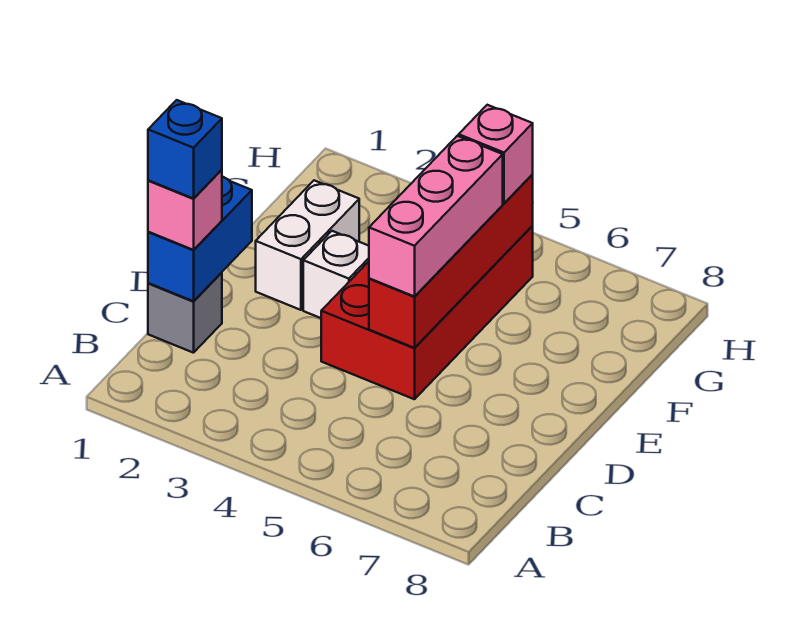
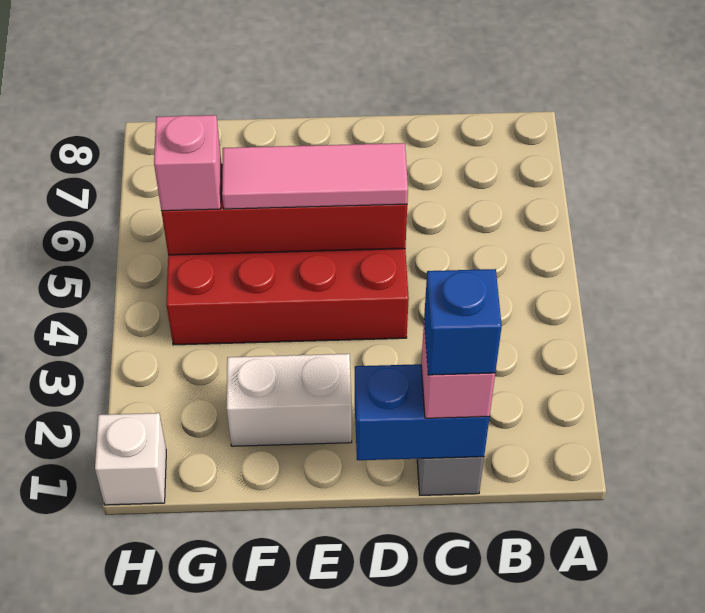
pink brick D5:F5 level 3 -> pink tile D5:F5 level 3
white brick E3 level 1 -> white brick H1 level 1

